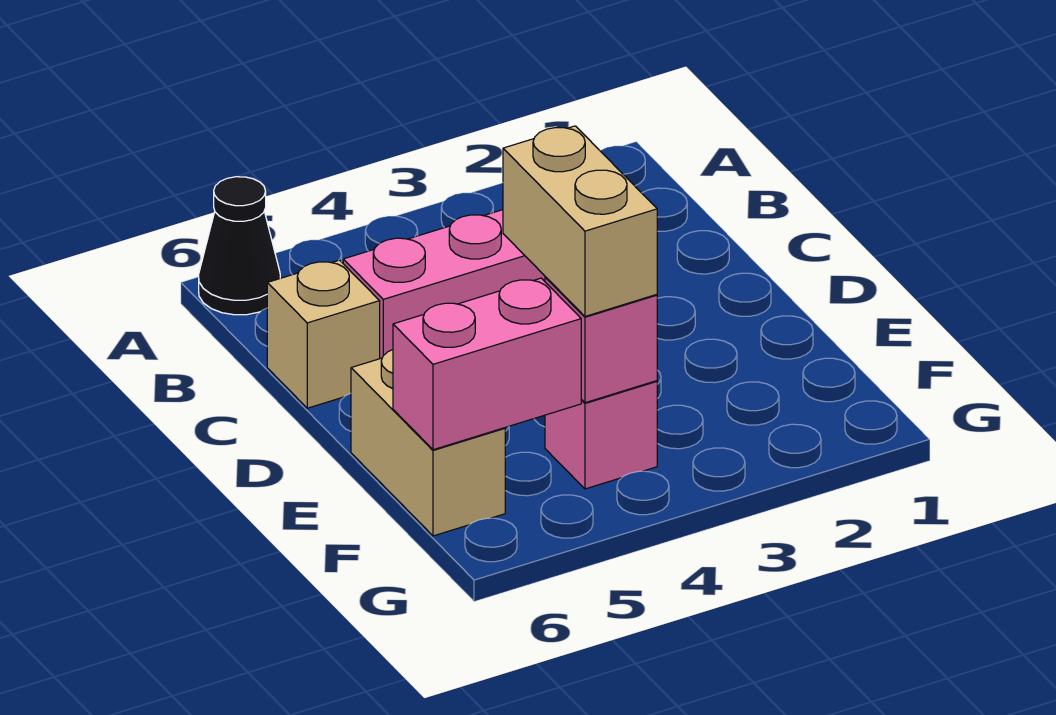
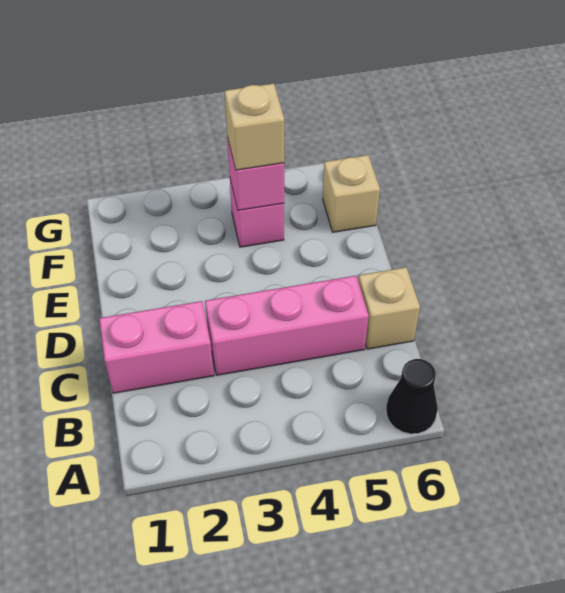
tan brick E4:F4 level 3 -> tan brick F4 level 3
tan brick E6:F6 level 1 -> tan brick F6 level 1
pink brick F5:F6 level 2 -> pink brick C1:C2 level 1

